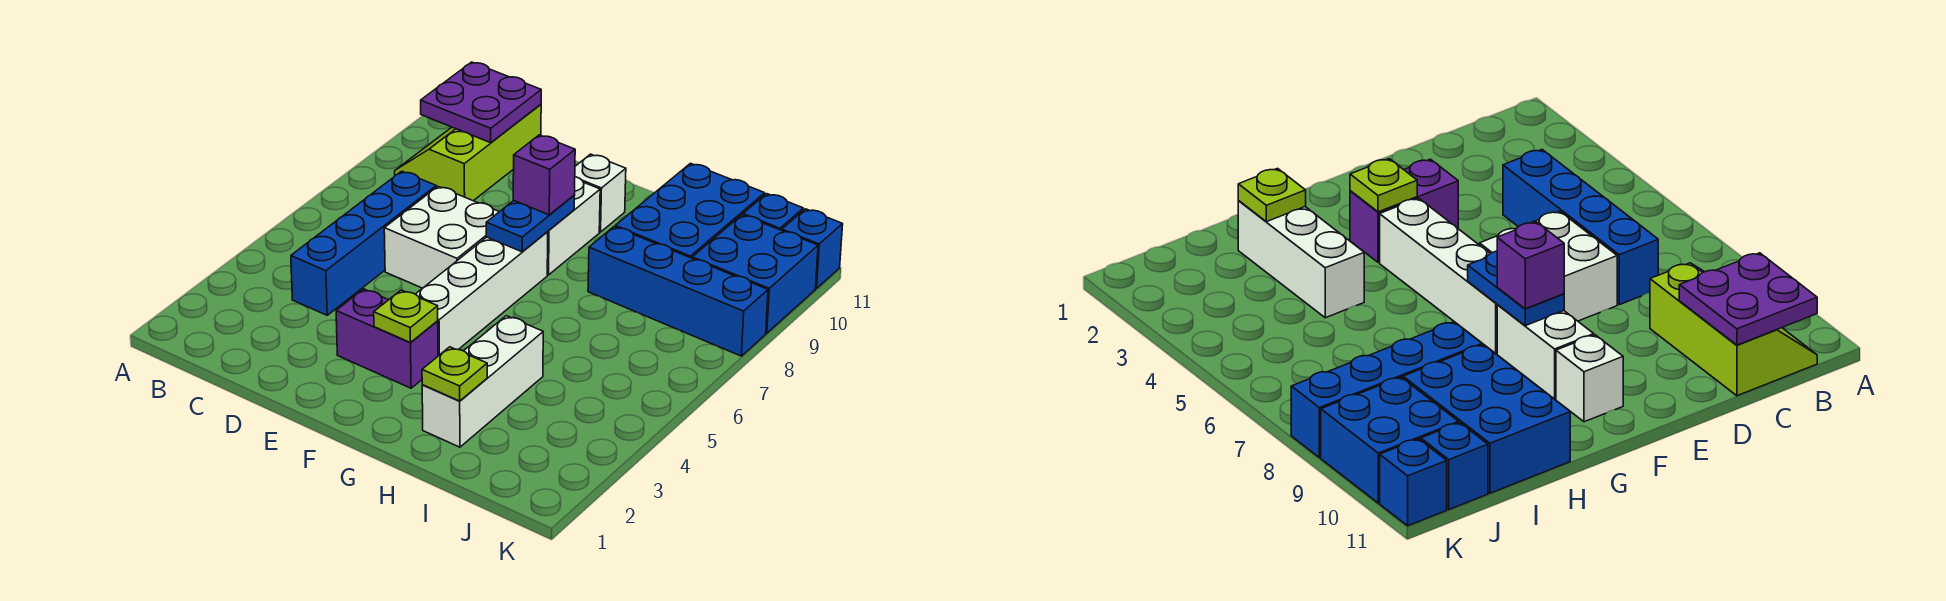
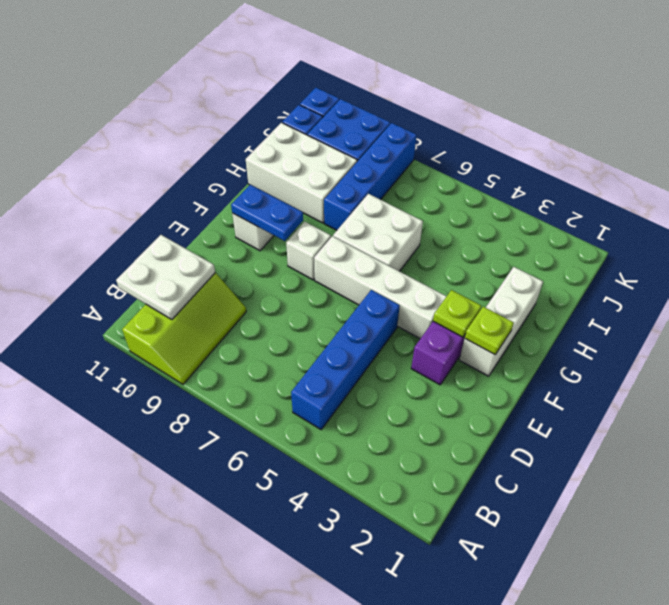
lime slope B9:C11 level 1 top C -> lime slope A9:C10 level 1 top 10
purple plate B10:C11 level 2 -> white plate B10:C11 level 2
blue brick C4:C7 level 1 -> blue brick B5:E5 level 1
white brick D6:E7 level 1 -> white brick G6:H7 level 1
blue plate F7:F8 level 2 -> blue plate F9:F10 level 2
white brick F8:F9 level 1 -> white brick F8 level 1
purple brick F8 level 3 -> none
white brick H2:H4 level 1 -> white brick F2:H2 level 1
lime plate H2 level 2 -> lime plate F2 level 2
blue brick H9:I11 level 1 -> white brick H9:I11 level 1

